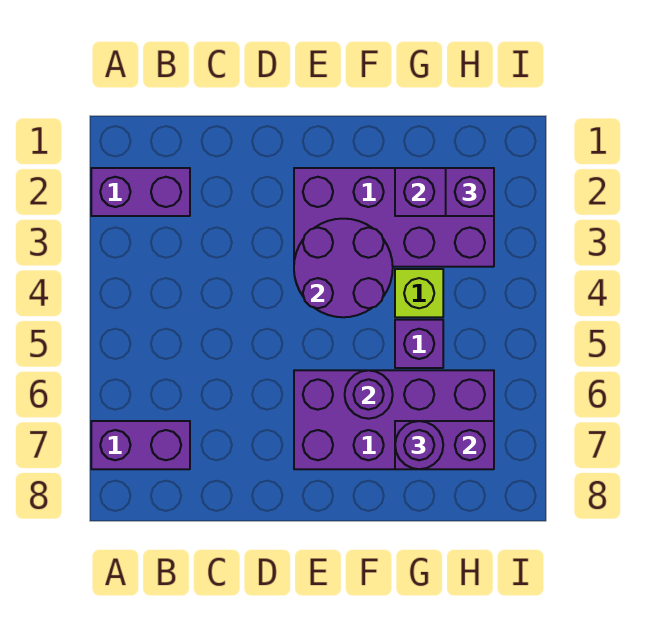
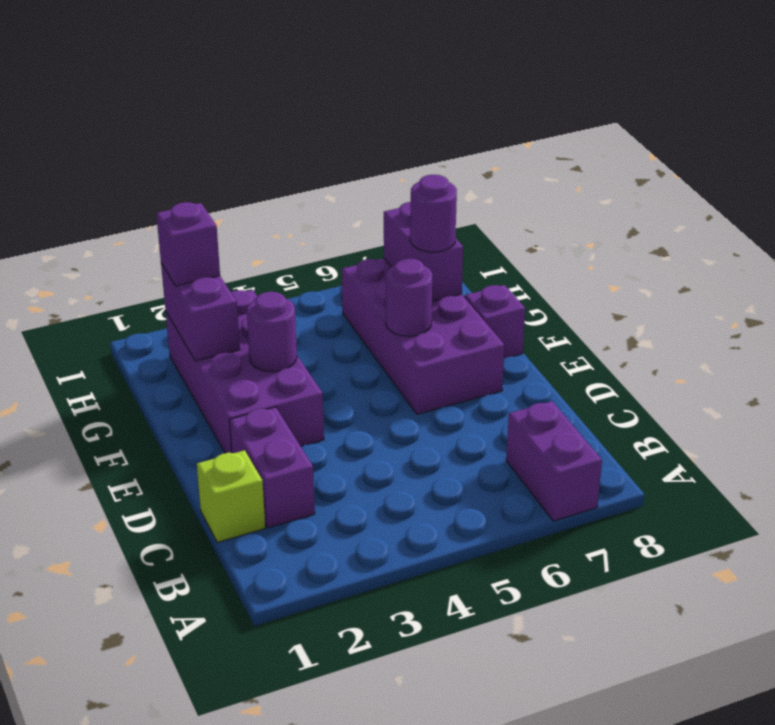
purple brick A2:B2 level 1 -> purple brick C2:D2 level 1
purple round brick E3:F4 level 2 -> purple round brick F3 level 2
lime brick G4 level 1 -> lime brick C1 level 1
purple brick G5 level 1 -> purple brick F8 level 1

